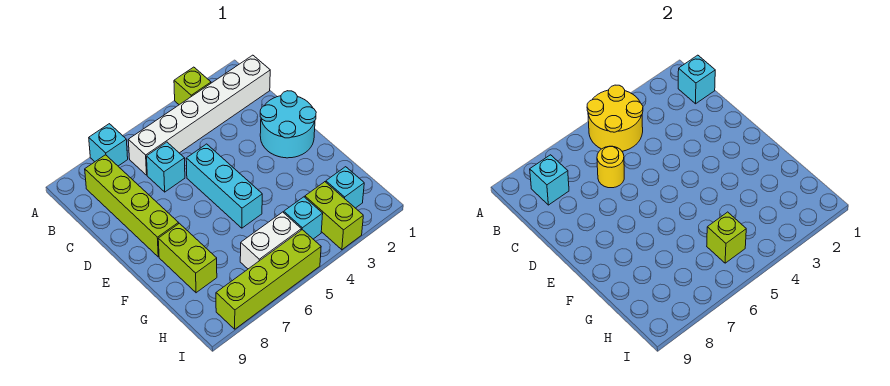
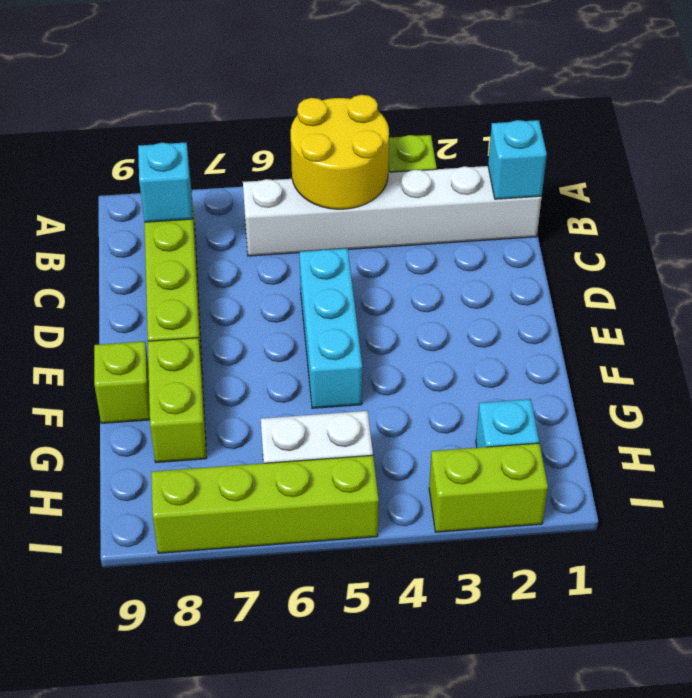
cyan brick A7 level 1 -> none
cyan brick C6 level 1 -> none
yellow round brick C6 level 2 -> none
cyan round brick D1:E2 level 1 -> none
lime brick H3:I3 level 1 -> lime brick I2:I3 level 1
cyan brick H4 level 1 -> none
lime brick H5 level 2 -> lime brick F9 level 1

